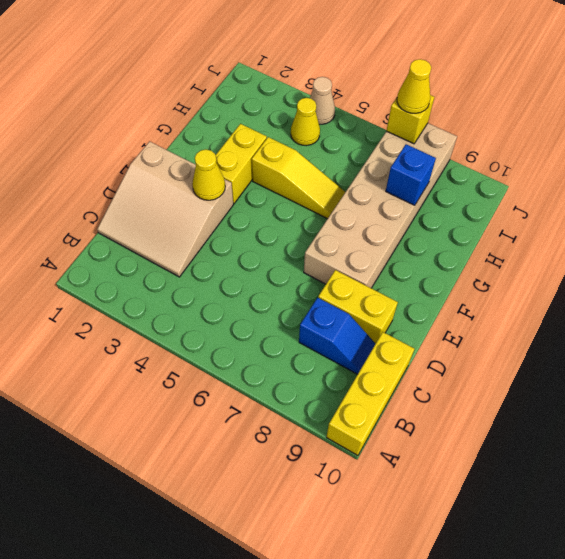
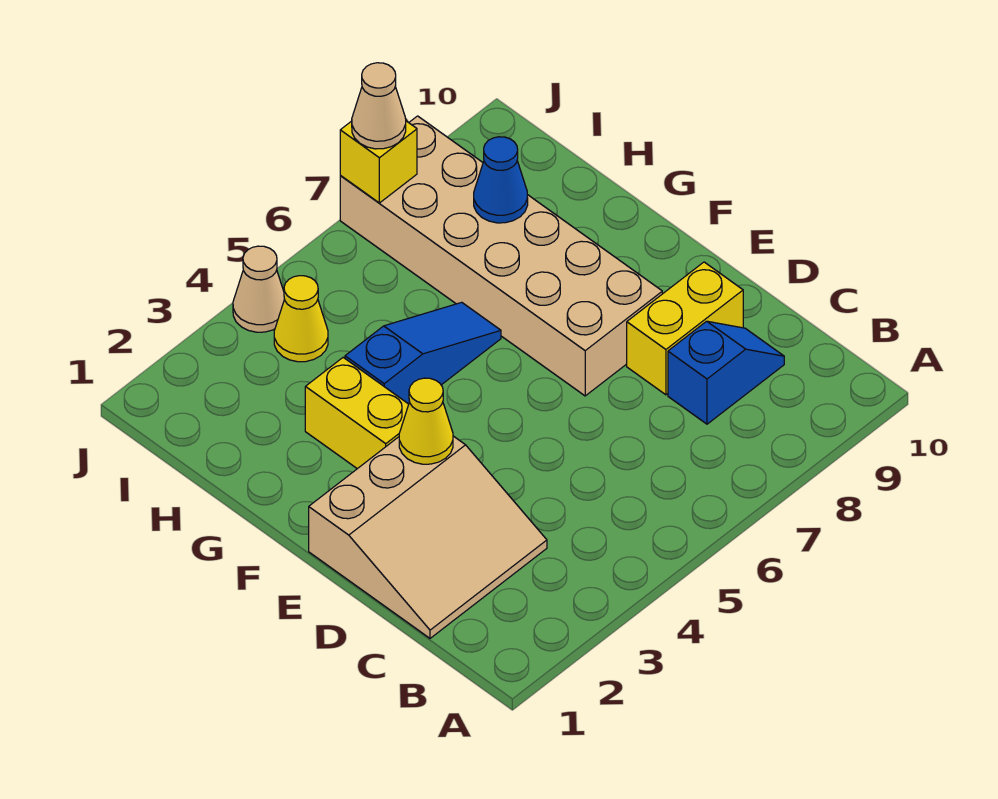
yellow brick A10:C10 level 1 -> none
yellow slope G4:G6 level 1 top 4 -> blue slope G4:G6 level 1 top 4
blue brick H8 level 2 -> blue cone H8 level 2
yellow cone J7 level 3 -> tan cone J7 level 3

